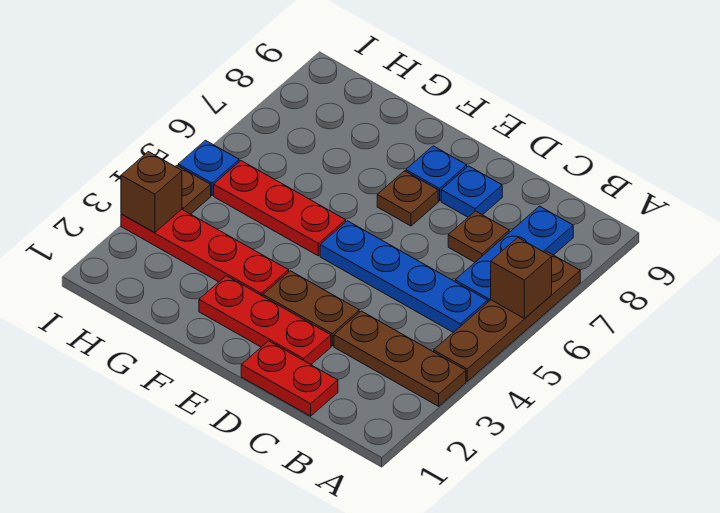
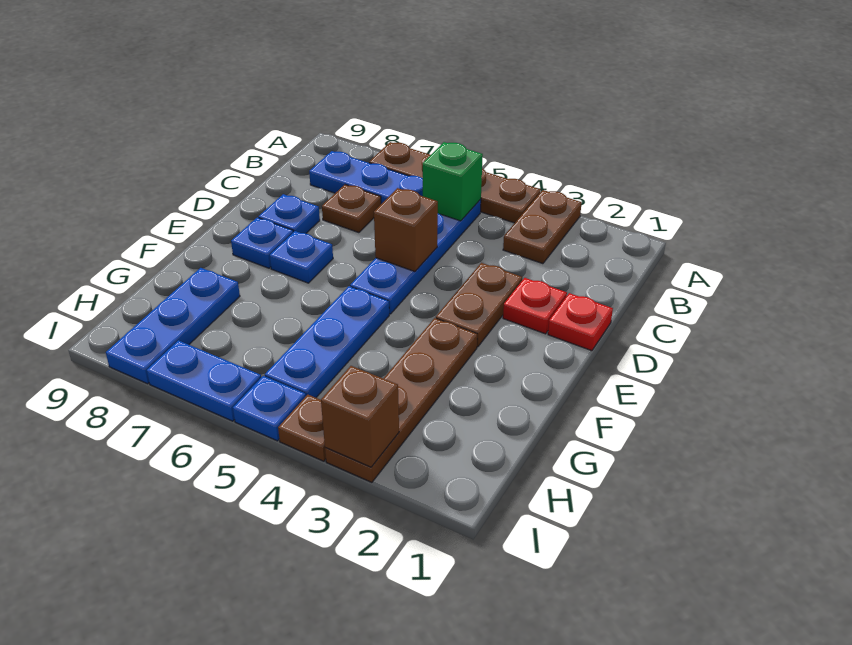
brown plate A3:C3 level 1 -> brown plate A3:B3 level 1
brown brick A6 level 2 -> brown brick D5 level 2
none -> green brick B5 level 2
red plate C1:D1 level 1 -> red plate D1 level 1
red plate D2:F2 level 1 -> red plate D2 level 1
brown plate E7 level 1 -> blue plate E7 level 1
red plate F3:I3 level 1 -> brown plate F3:I3 level 1
red plate F5:H5 level 1 -> blue plate F5:H5 level 1
none -> blue plate G8:I8 level 1
none -> blue plate I6:I7 level 1

